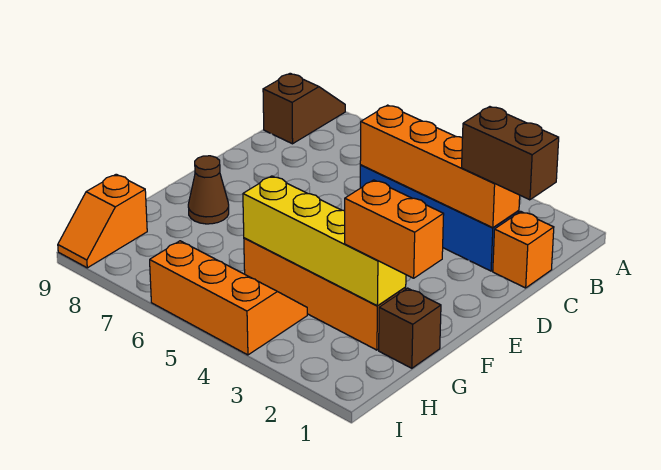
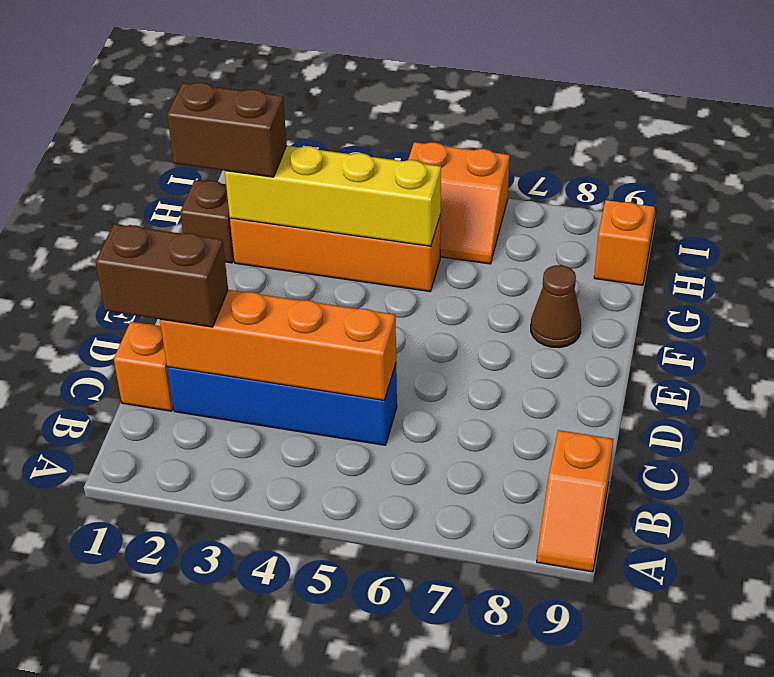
brown slope A9:B9 level 1 top B -> orange slope A9:B9 level 1 top B
orange brick G1:G2 level 3 -> brown brick G1:G2 level 3
orange slope H4:I6 level 1 top I -> orange slope H5:I6 level 1 top I

